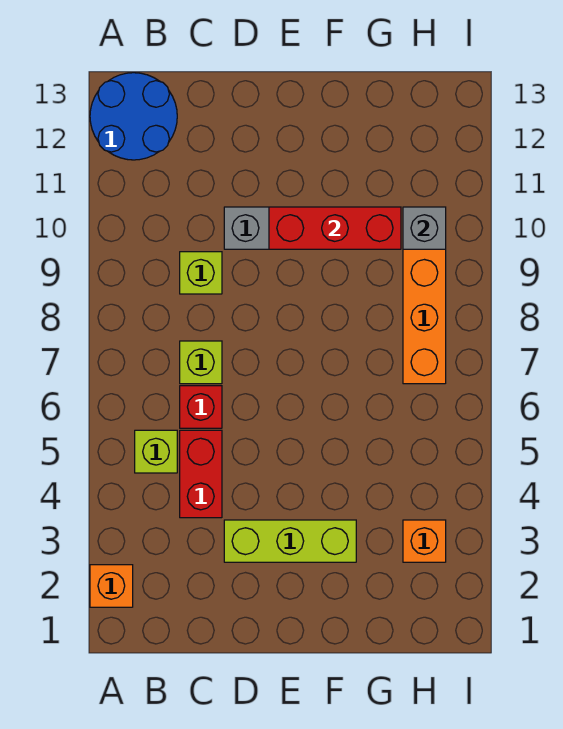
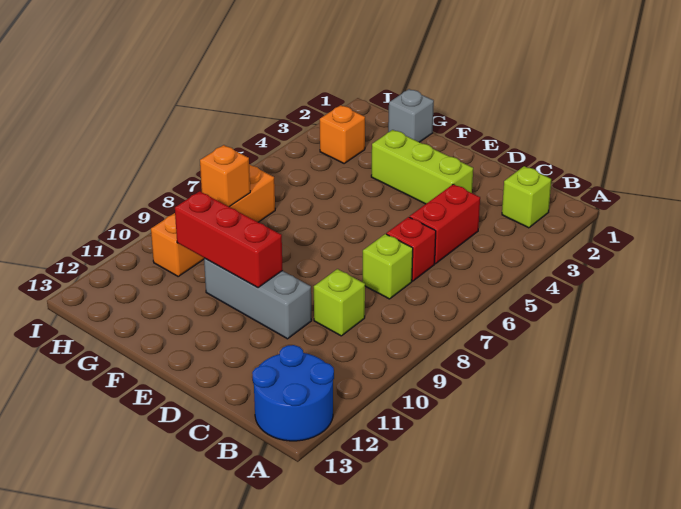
orange brick A2 level 1 -> orange brick H8 level 2
lime brick B5 level 1 -> lime brick B2 level 1
grey brick H10 level 2 -> grey brick G1 level 1

